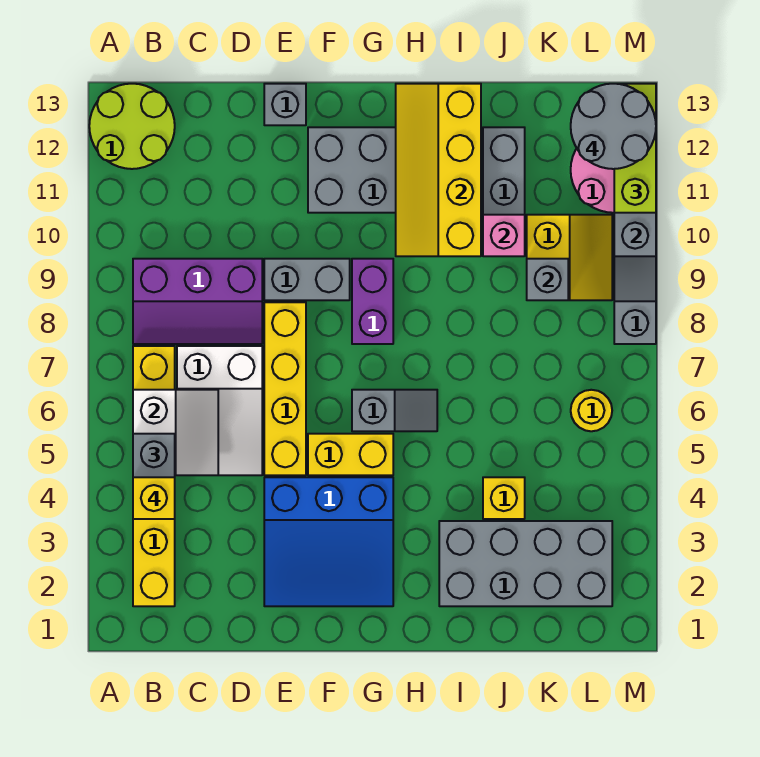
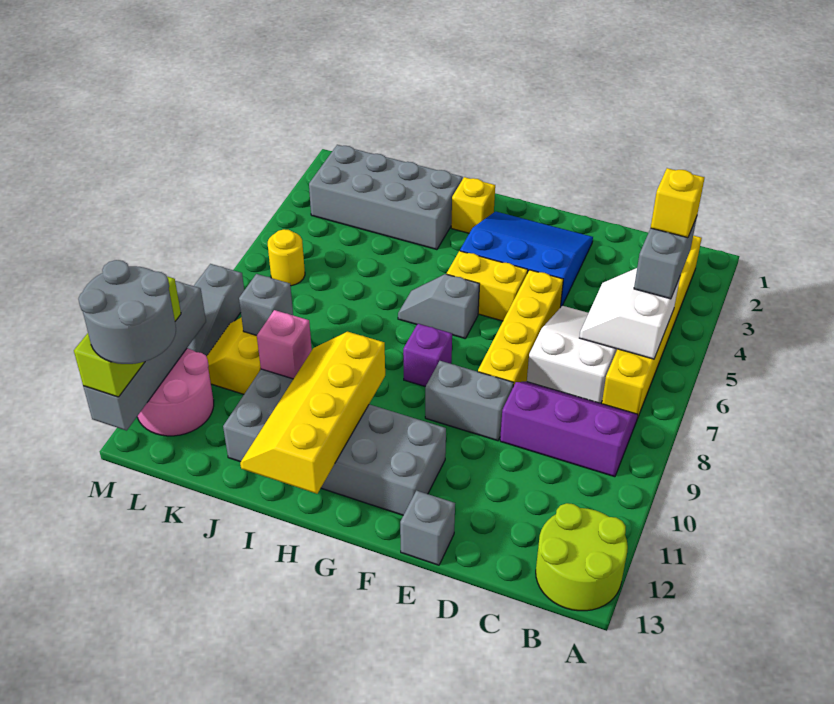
purple brick G8:G9 level 1 -> purple brick G8 level 1
yellow slope H10:I13 level 2 top I -> yellow slope H10:I13 level 2 top H
yellow brick J4 level 1 -> yellow brick H2 level 1

